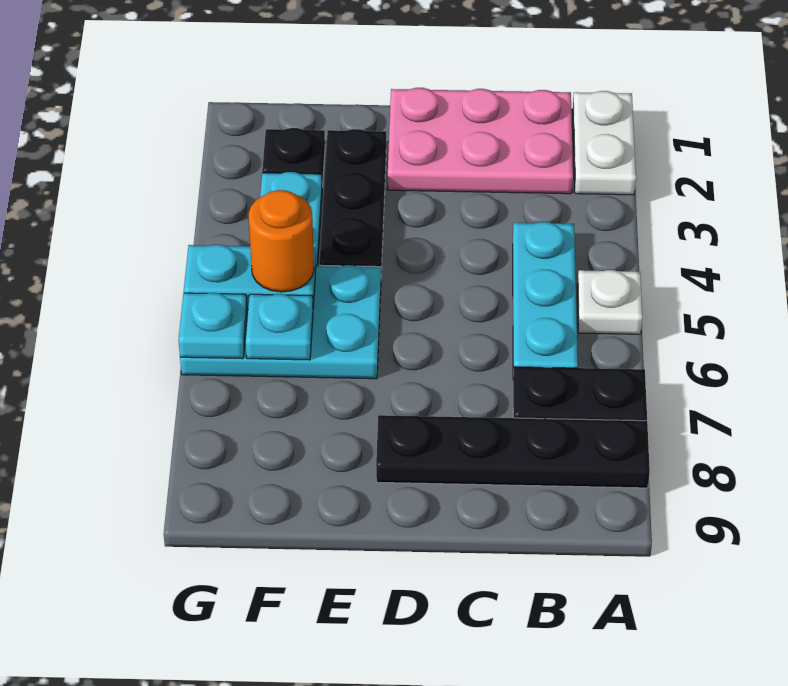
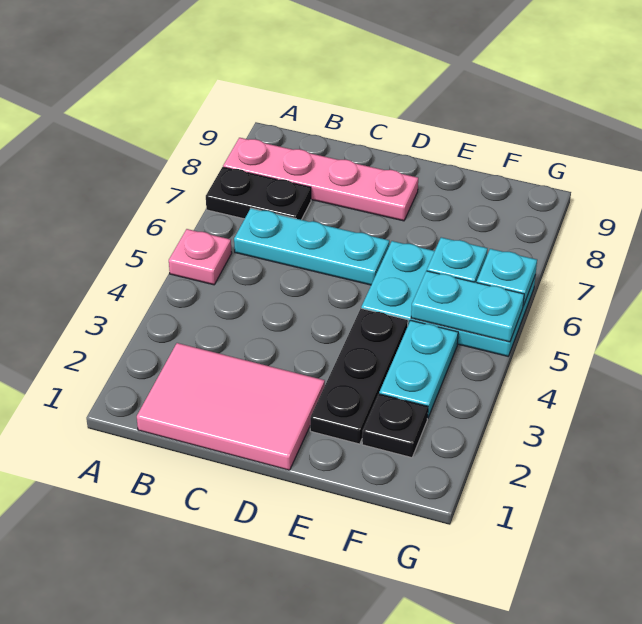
white plate A1:A2 level 1 -> none
white plate A5 level 1 -> pink plate A5 level 1
black plate A8:D8 level 1 -> pink plate A8:D8 level 1
pink plate B1:D2 level 1 -> pink tile B1:D2 level 1
cyan plate B4:B6 level 1 -> cyan plate B6:D6 level 1
orange round brick F5 level 3 -> none

